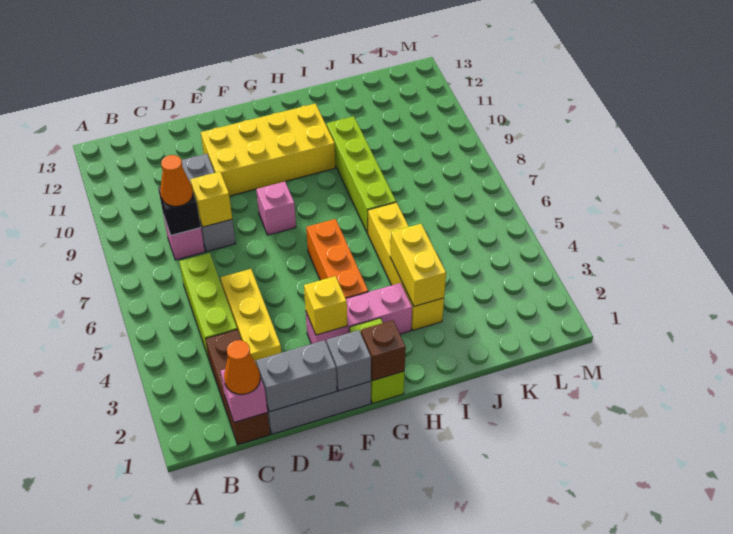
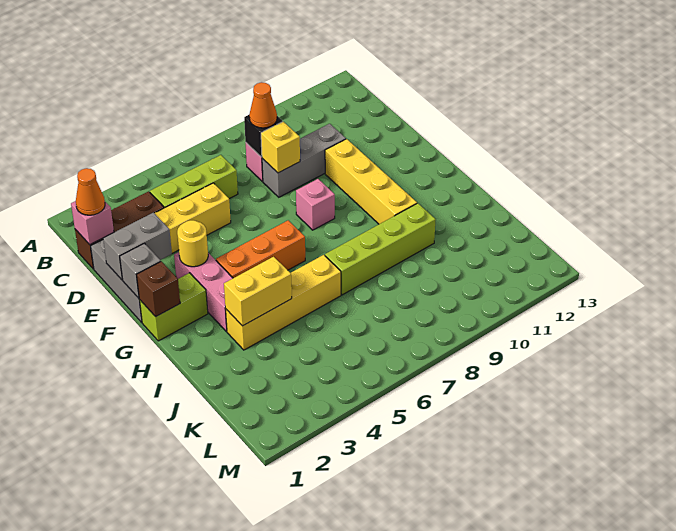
grey brick D1:E1 level 2 -> grey brick E1:E2 level 2
yellow brick E10:H11 level 1 -> yellow brick E10:H10 level 1
yellow brick F3 level 2 -> yellow round brick F3 level 2

